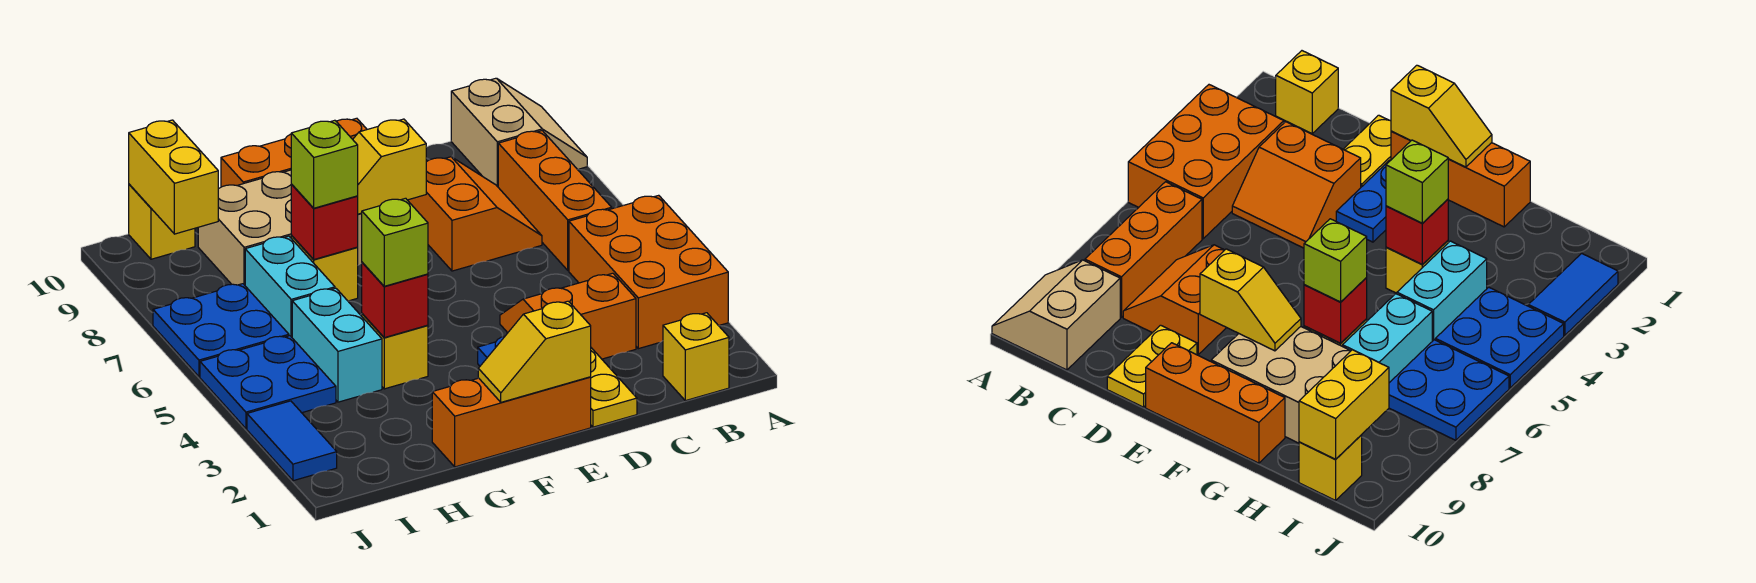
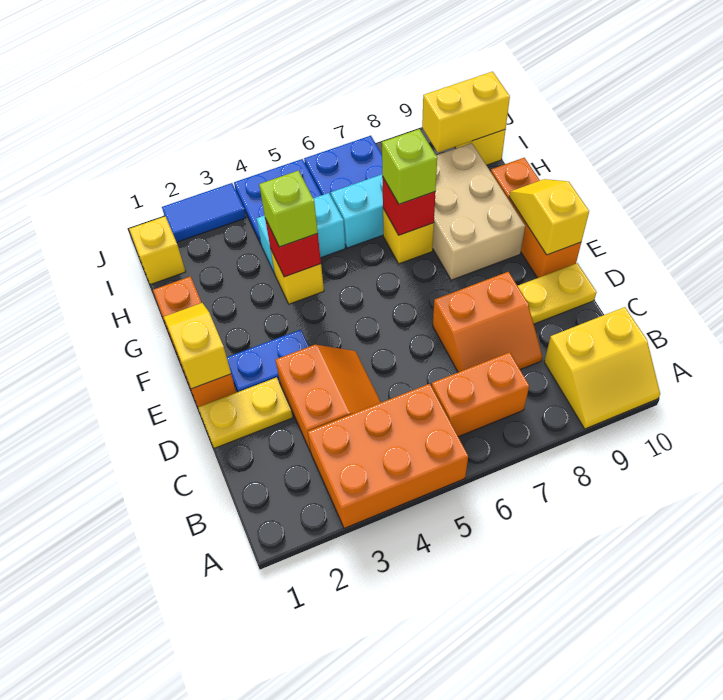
tan slope A9:B10 level 1 top B -> yellow slope A9:B10 level 1 top B
yellow brick B1 level 1 -> yellow brick I1 level 1
orange brick B6:B8 level 1 -> orange brick B6:B7 level 1
yellow slope E8:F8 level 2 top E -> yellow slope E10:F10 level 2 top E

